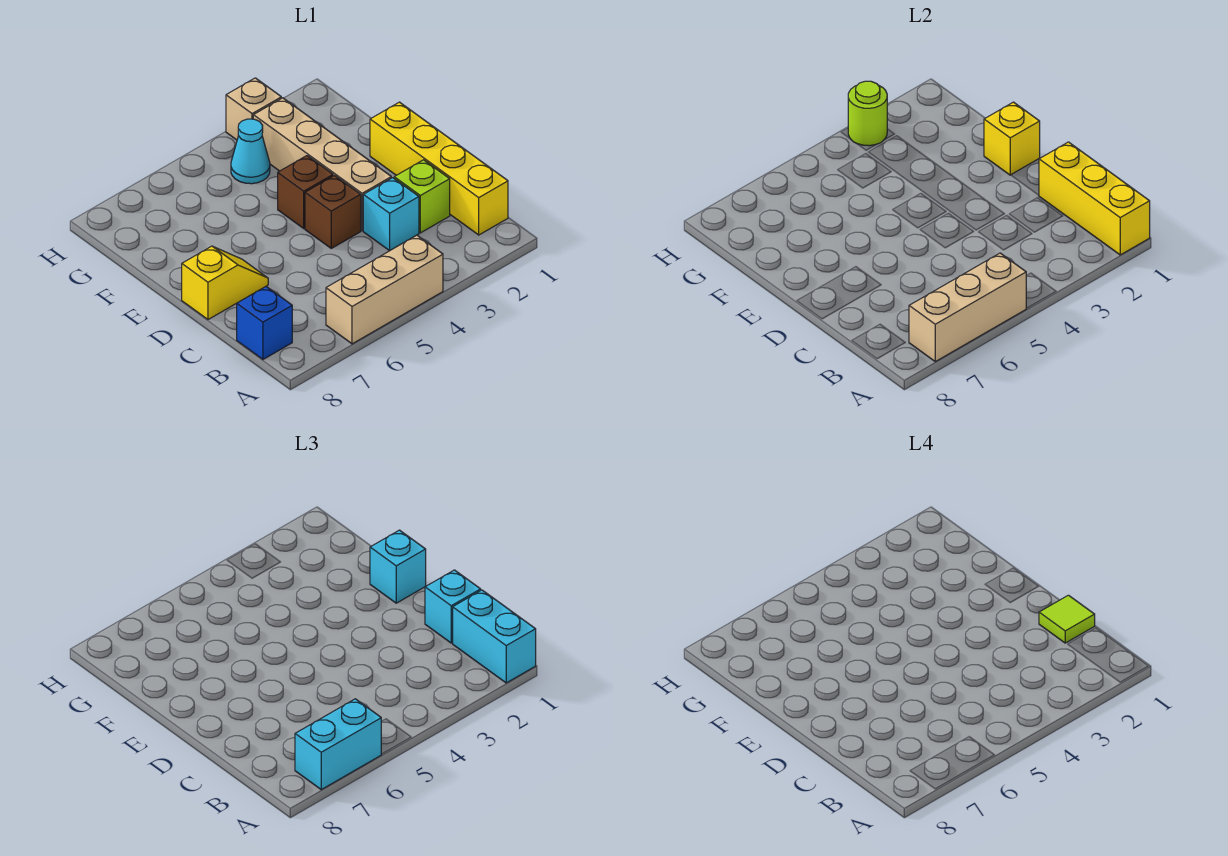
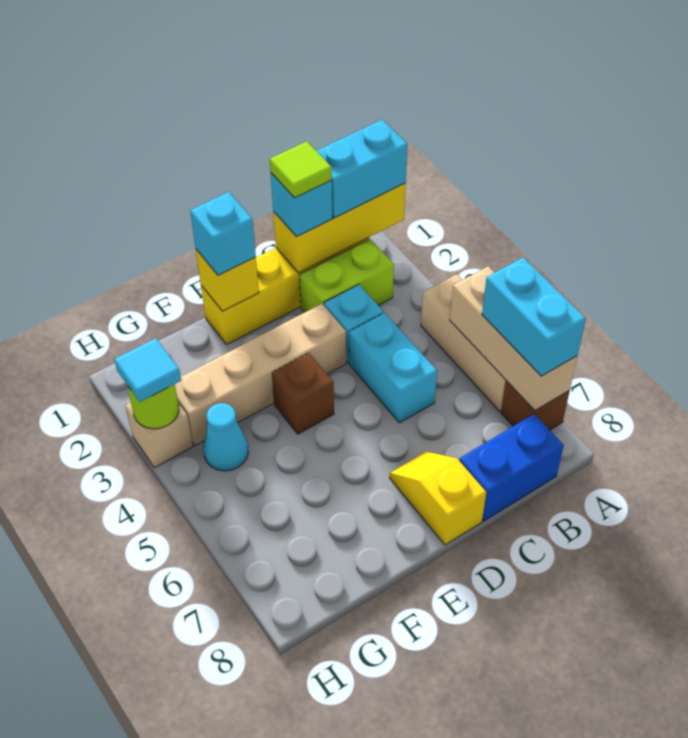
blue brick B8 level 1 -> blue brick B8:C8 level 1
lime brick C2 level 1 -> lime brick B2:C2 level 1
none -> cyan brick C4:C5 level 1
brown brick D4 level 1 -> brown brick A7 level 1
none -> cyan tile H3 level 3

